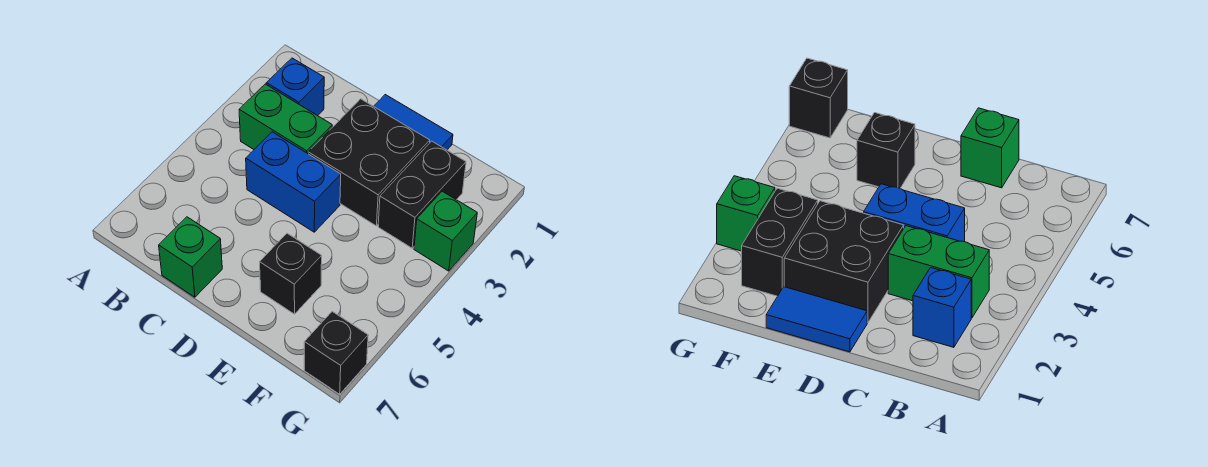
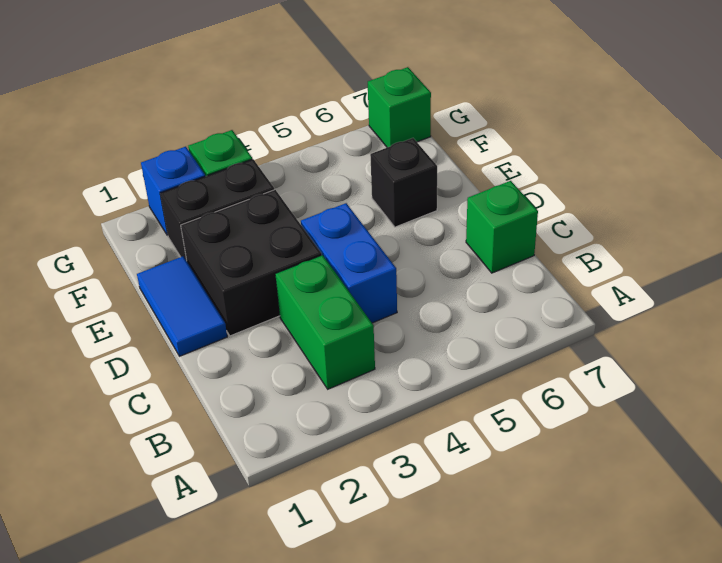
blue brick B2 level 1 -> blue brick G2 level 1
black brick G7 level 1 -> green brick G7 level 1

